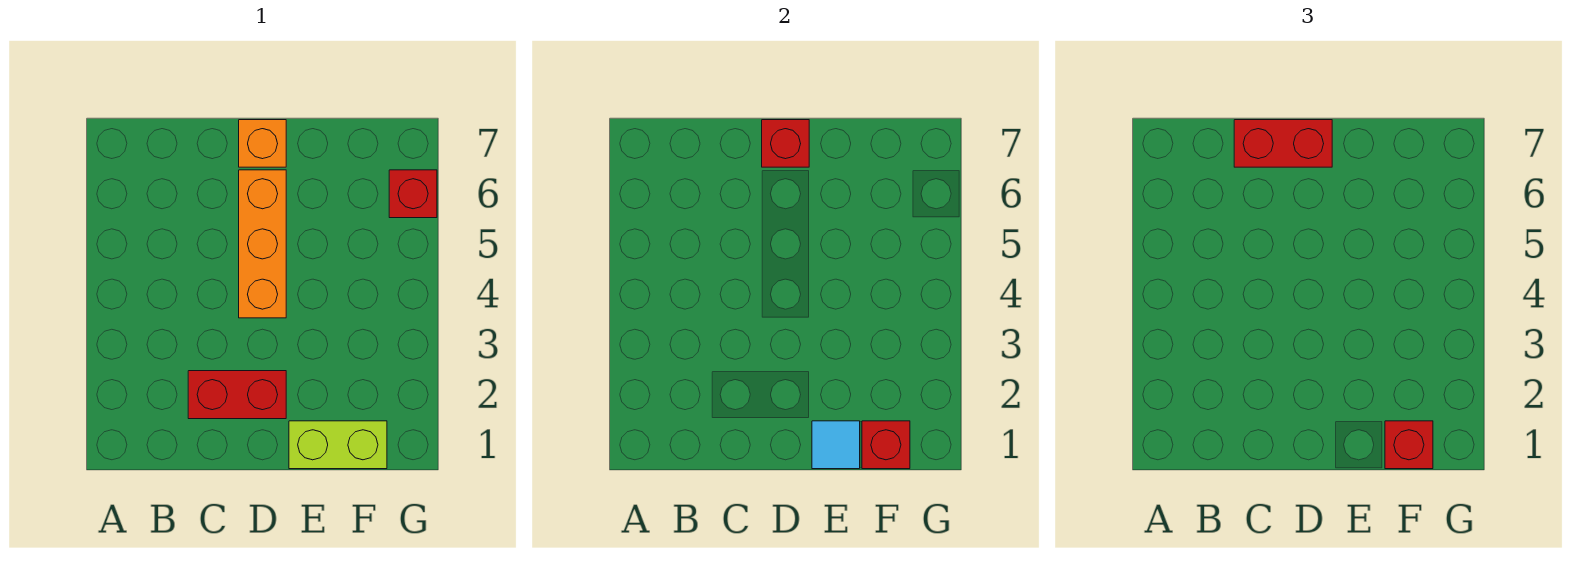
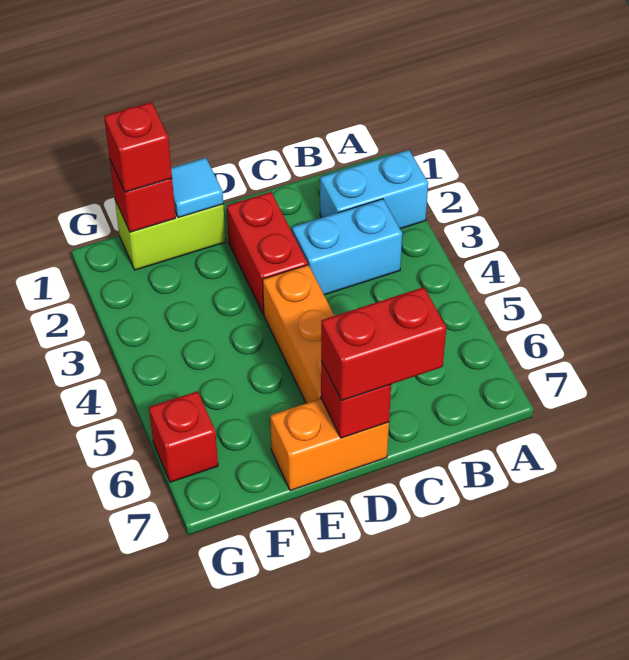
none -> cyan brick A2:B2 level 1
none -> cyan brick B3:C3 level 1
red brick C2:D2 level 1 -> red brick D2:D3 level 1
orange brick D7 level 1 -> orange brick D7:E7 level 1

